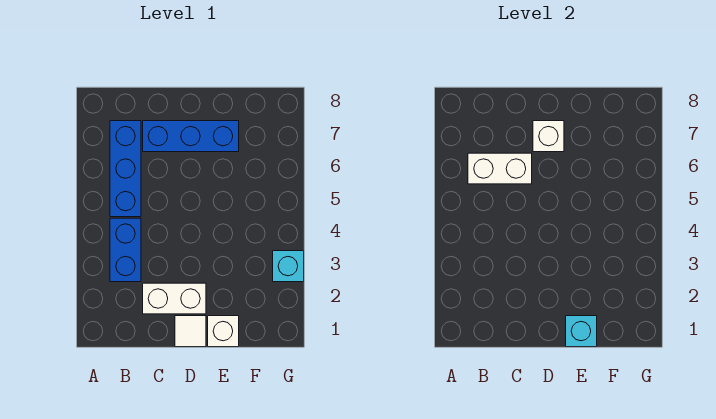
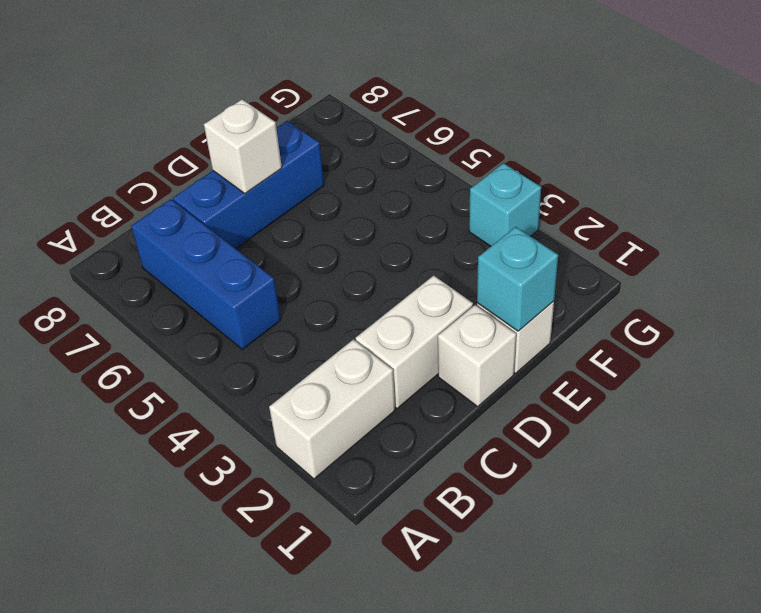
blue brick B3:B4 level 1 -> none
white brick B6:C6 level 2 -> white brick A2:B2 level 1
white tile D1 level 1 -> white brick D1 level 1

